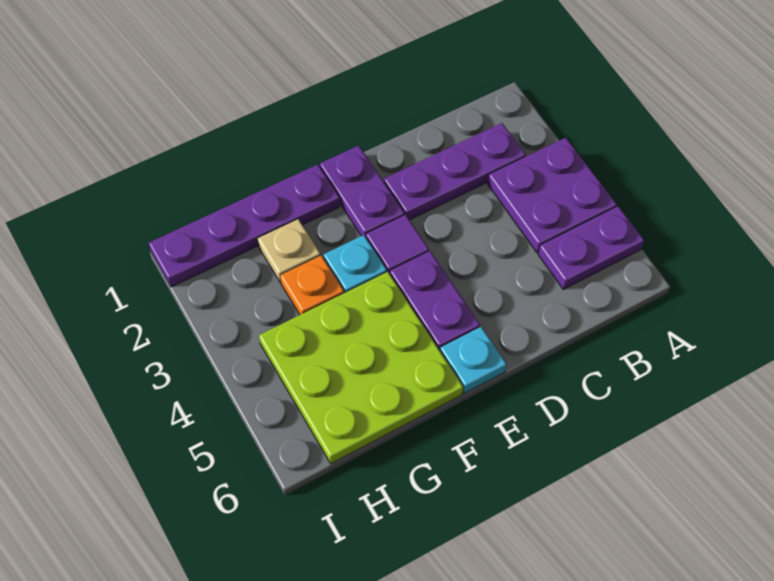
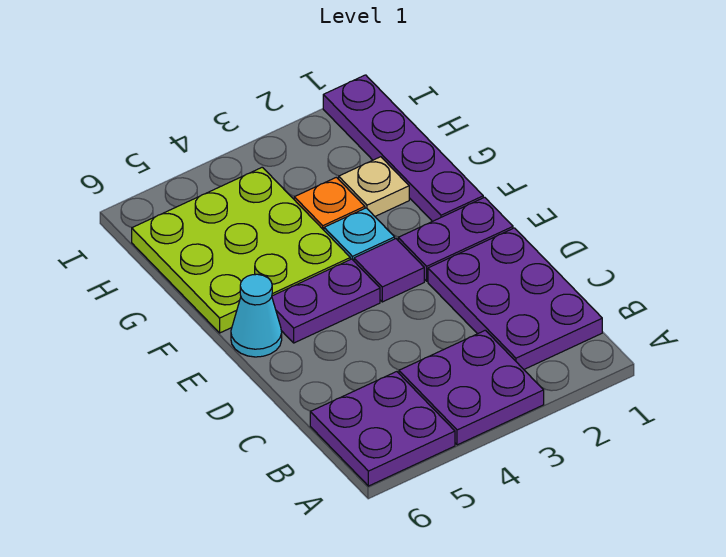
purple plate A5:B5 level 1 -> purple plate A5:B6 level 1
purple plate B2:D2 level 1 -> purple plate B1:D2 level 1
cyan plate E6 level 1 -> cyan cone E6 level 1

